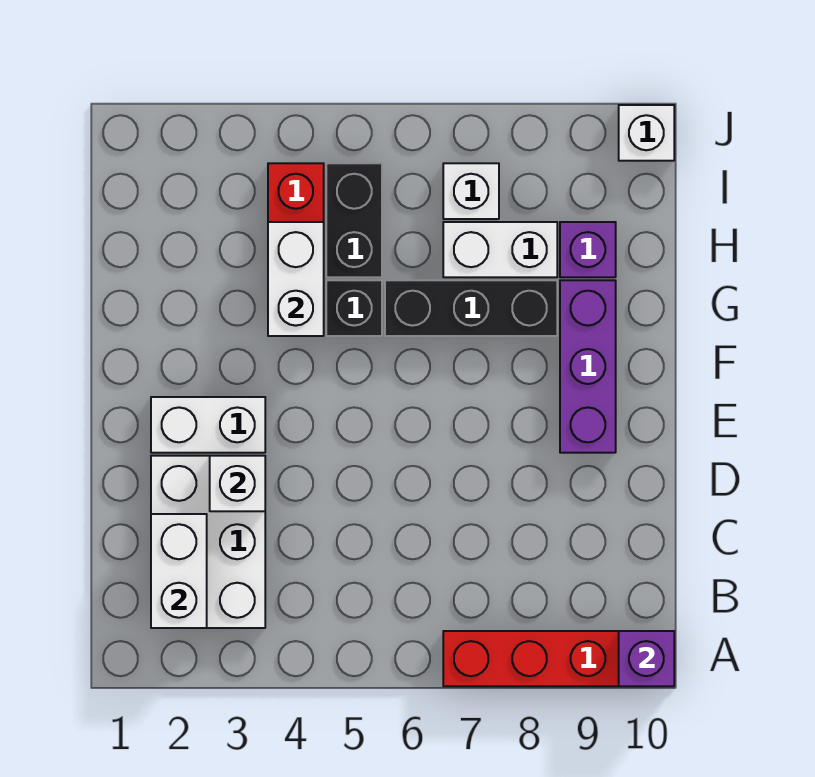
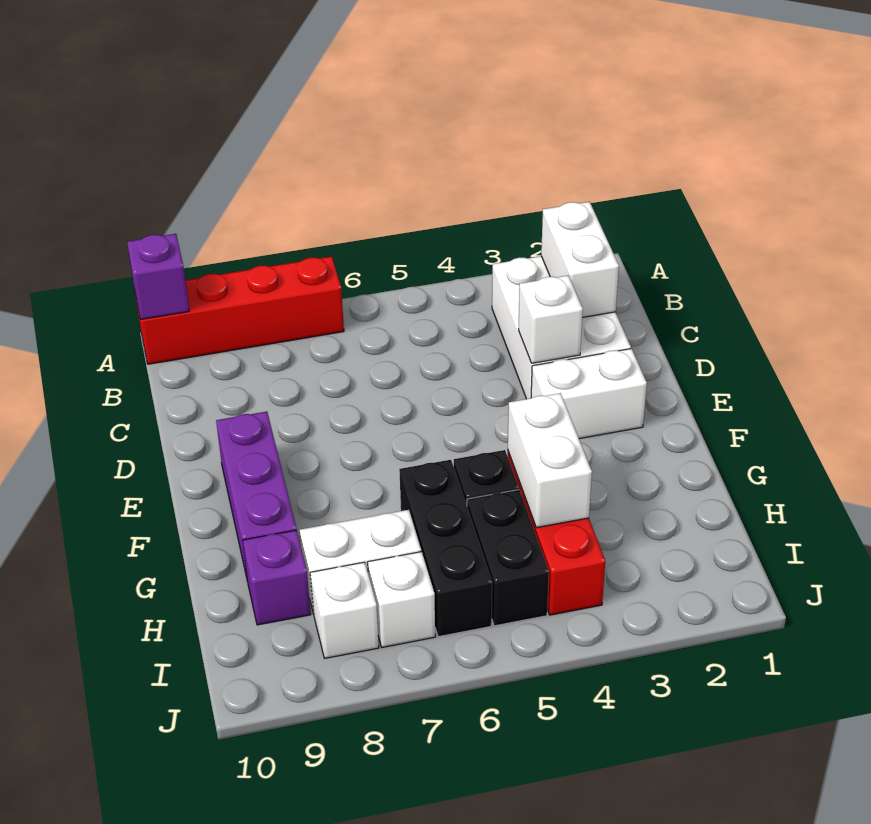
black brick G6:G8 level 1 -> black brick G6:I6 level 1
white brick J10 level 1 -> white brick I8 level 1

